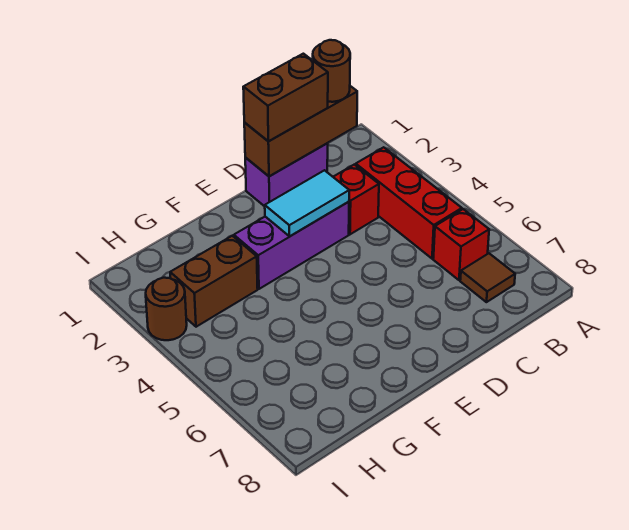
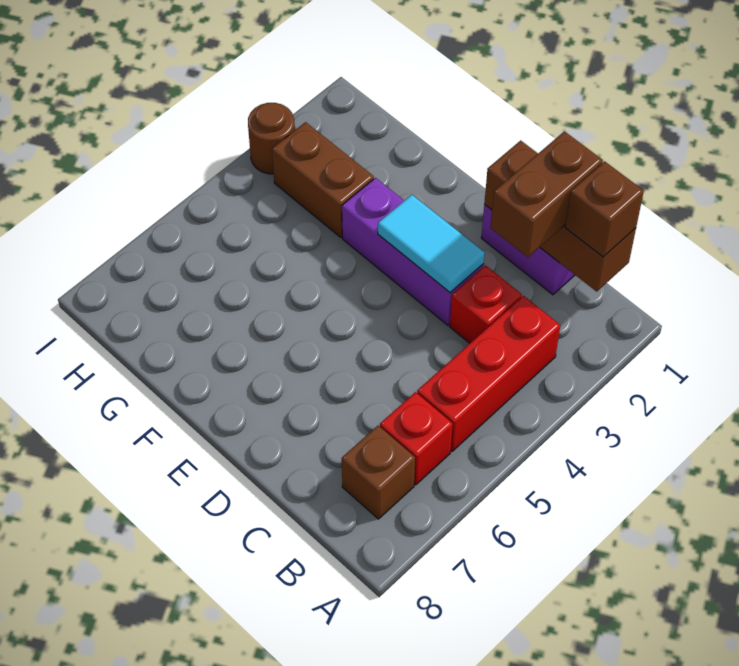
brown round brick B1 level 3 -> brown brick B1 level 3
brown tile B7 level 1 -> brown brick B7 level 1
brown brick C1:D1 level 3 -> brown brick C1:C2 level 3

